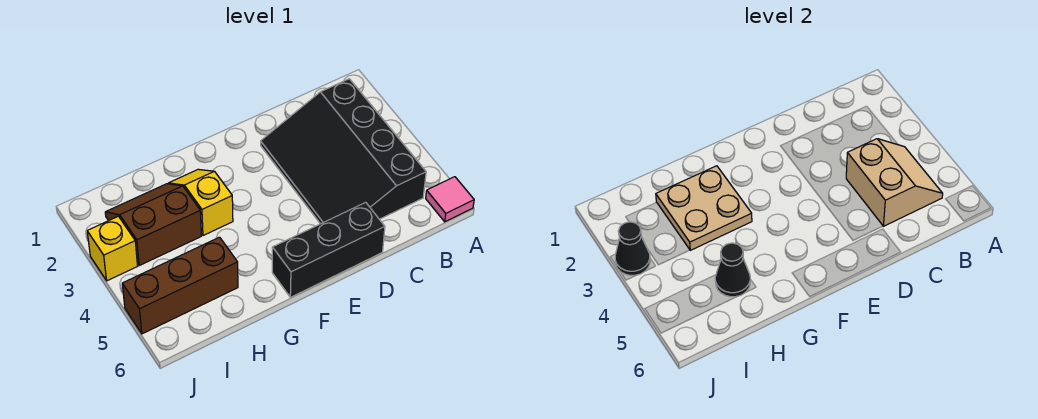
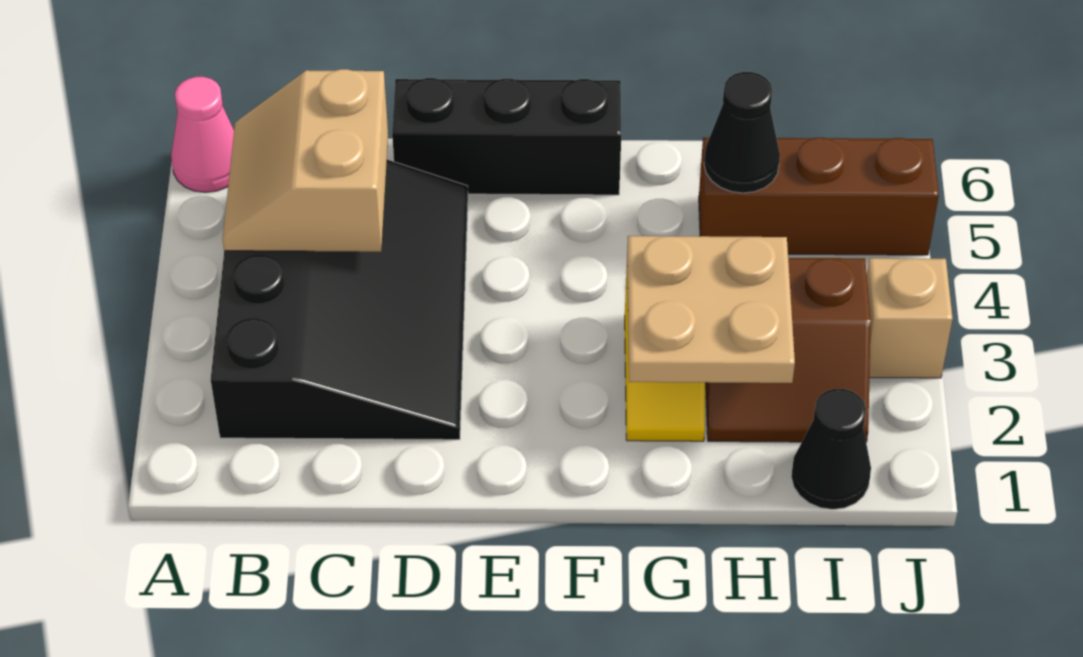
pink tile A6 level 1 -> pink cone A6 level 1
yellow brick J3 level 1 -> tan brick J3 level 1
black cone J3 level 2 -> black cone I1 level 1

